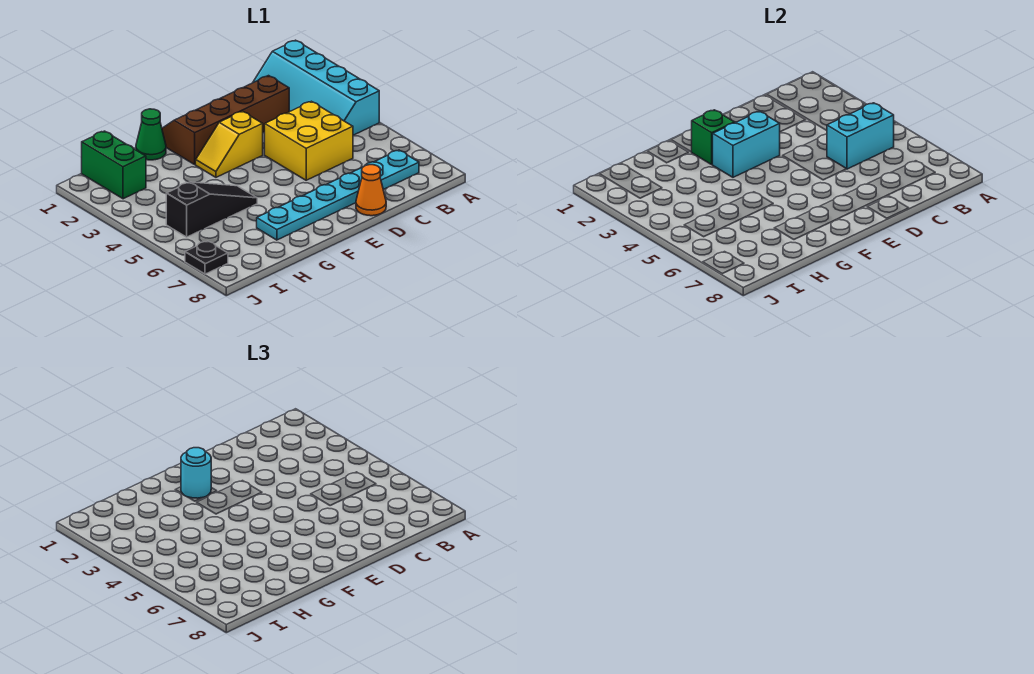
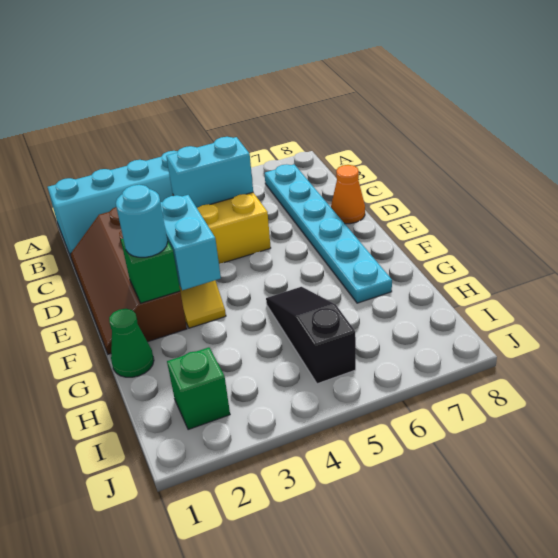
cyan brick B5:C5 level 2 -> cyan brick C4:C5 level 2
green brick I1:I2 level 1 -> green brick I2 level 1
black plate J7 level 1 -> none

